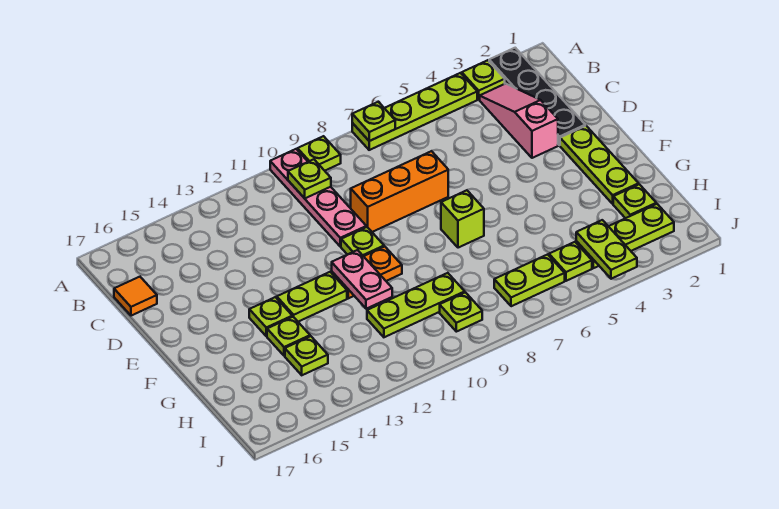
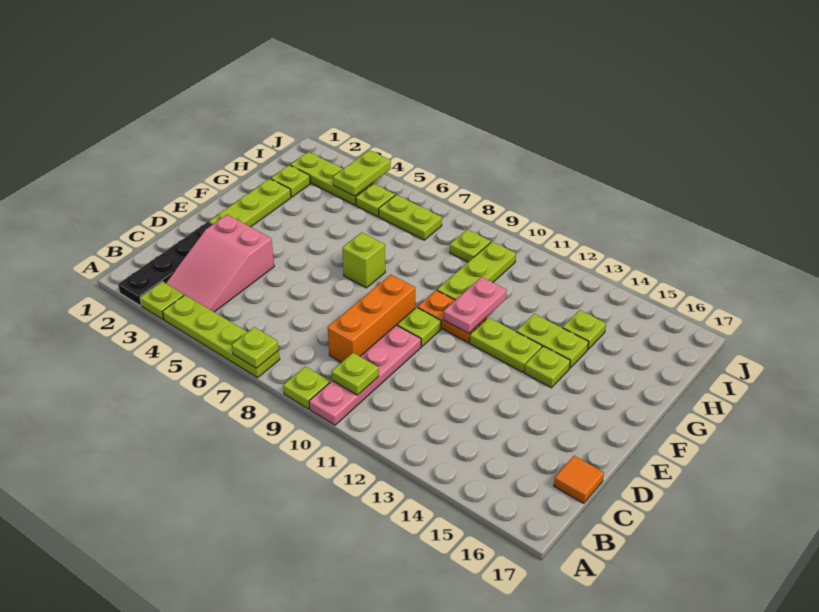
pink slope B3:D3 level 1 top D -> pink slope B3:D4 level 1 top D
orange brick D7:D9 level 1 -> orange brick C9:E9 level 1
lime plate G14 level 1 -> lime plate G13:G14 level 1
lime plate H9:H11 level 1 -> lime plate G10:I10 level 1

